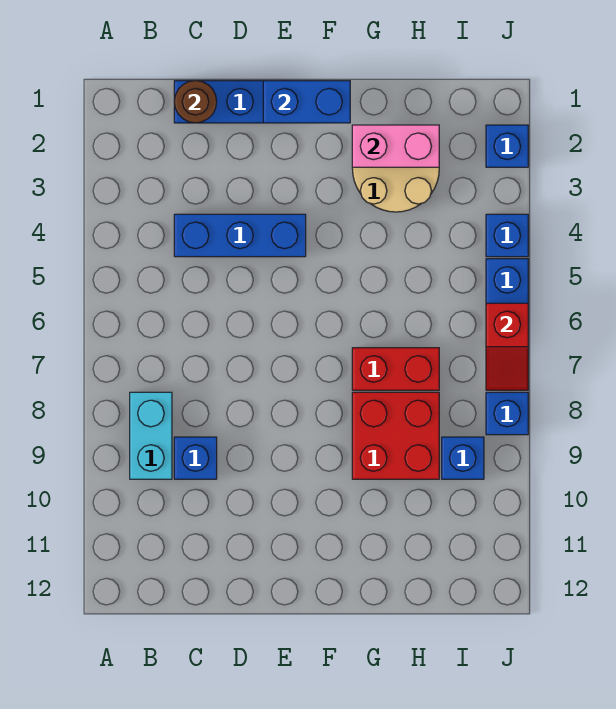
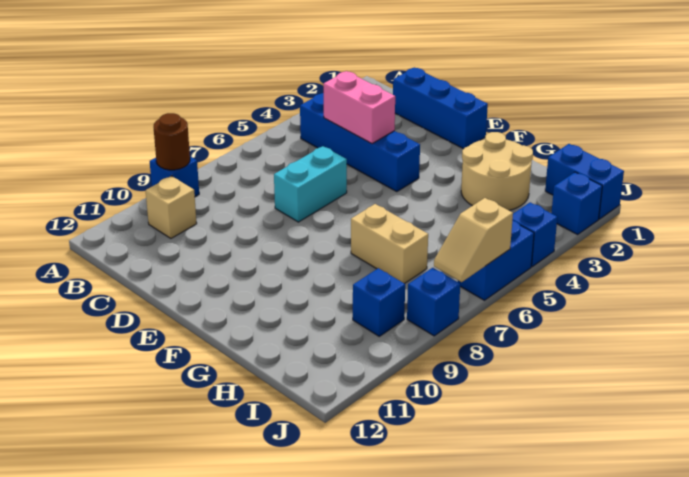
cyan brick B8:B9 level 1 -> cyan brick D6:D7 level 1
none -> tan brick B10 level 1
brown round brick C1 level 2 -> brown round brick A9 level 2
blue brick C4:E4 level 1 -> blue brick B4:E4 level 1
blue brick C9 level 1 -> blue brick A9 level 1
blue brick E1:F1 level 2 -> blue brick I1:J1 level 1
pink brick G2:H2 level 2 -> pink brick C4:D4 level 2
red brick G7:H7 level 1 -> tan brick G7:H7 level 1
red brick G8:H9 level 1 -> none
red slope J6:J7 level 2 top 6 -> tan slope J6:J7 level 2 top 6

